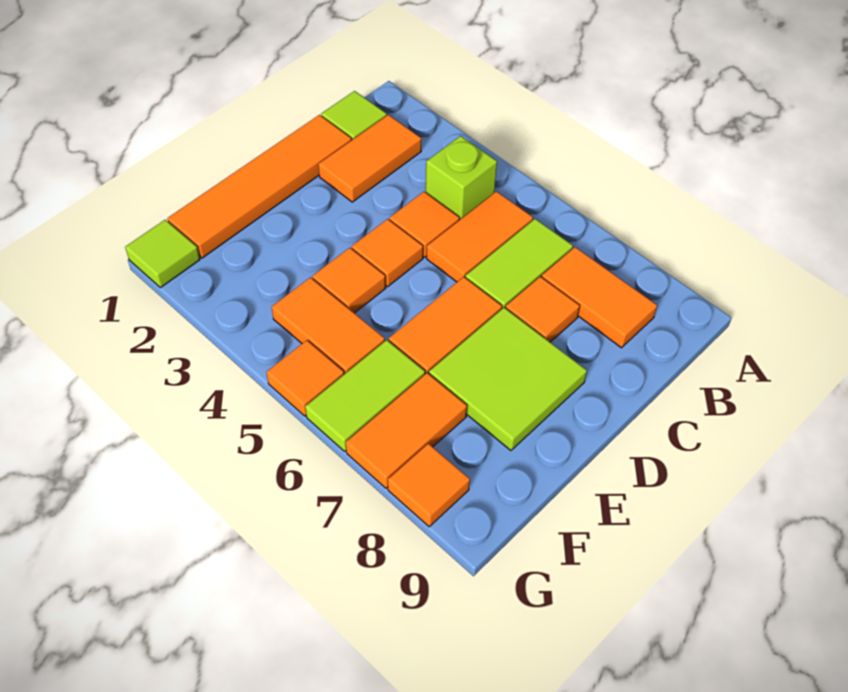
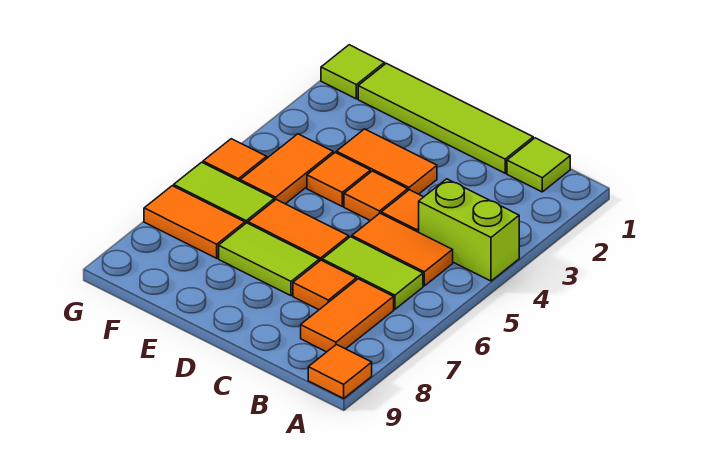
orange tile B2:C2 level 1 -> orange tile D3:E3 level 1
lime brick B4 level 1 -> lime brick A4:B4 level 1
orange tile C1:F1 level 1 -> lime tile C1:F1 level 1
lime tile D7:E8 level 1 -> lime tile D7:E7 level 1
orange tile G8 level 1 -> orange tile A9 level 1

